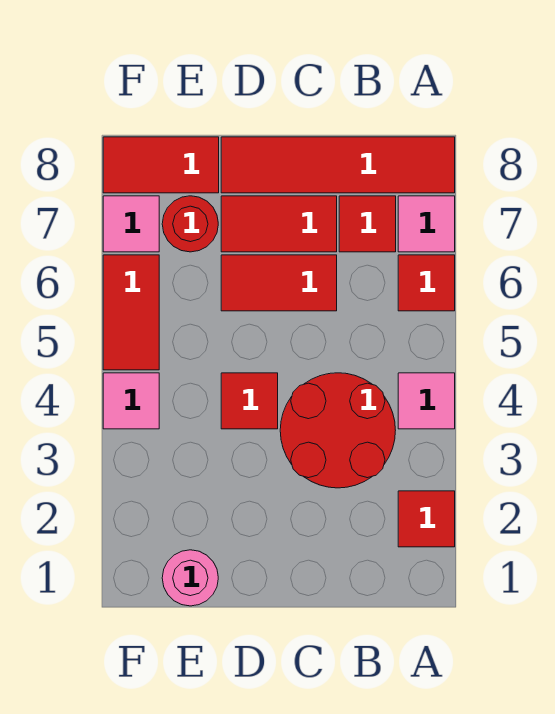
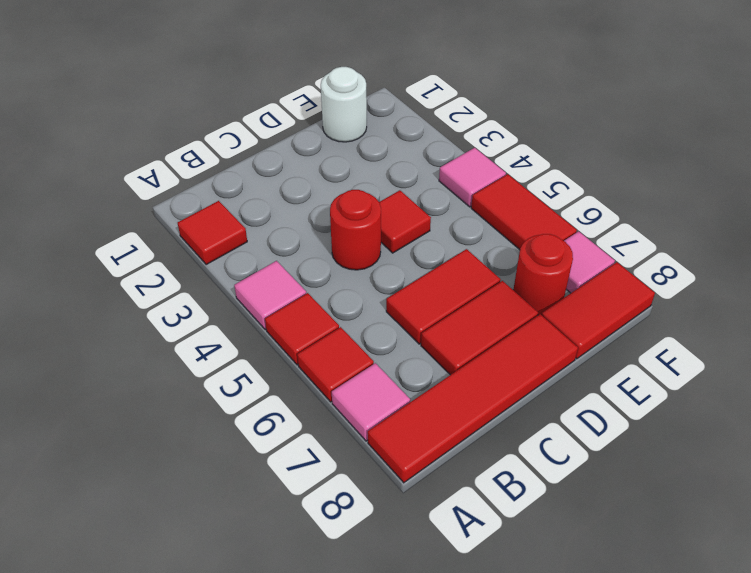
red round brick B3:C4 level 1 -> red round brick C4 level 1
red tile B7 level 1 -> red tile A5 level 1
pink round brick E1 level 1 -> white round brick E1 level 1

